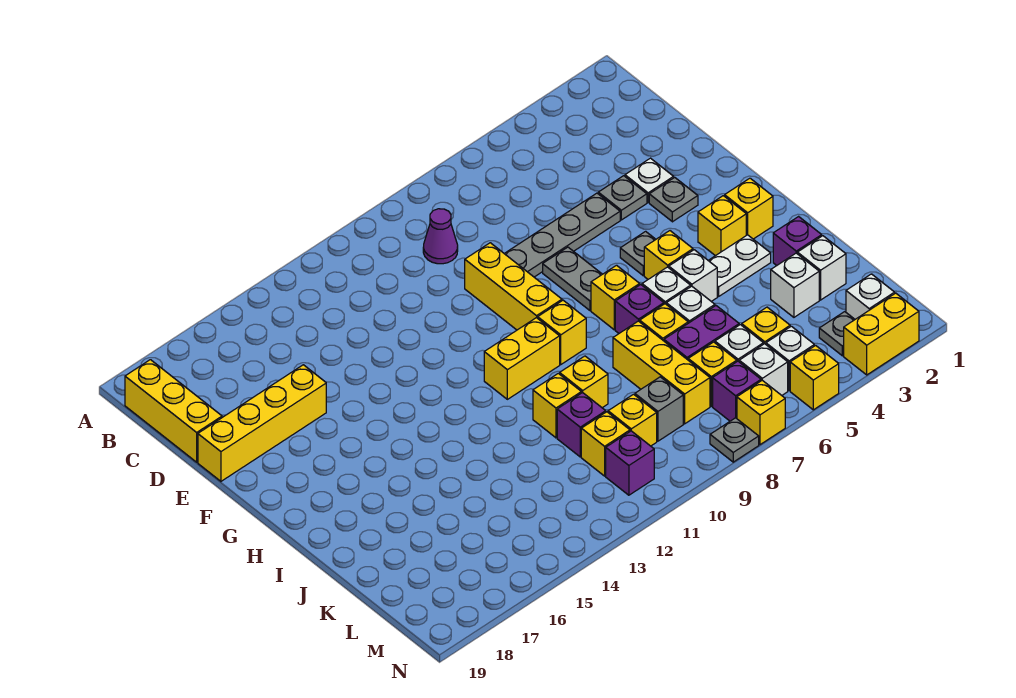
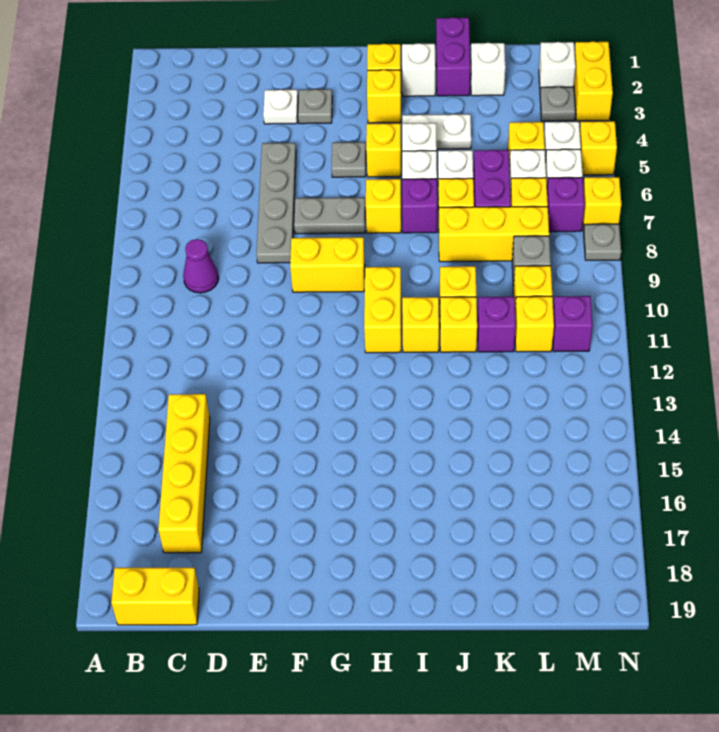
yellow brick B19:D19 level 1 -> yellow brick B19:C19 level 1
grey plate E4 level 1 -> none
yellow brick E9:G9 level 1 -> yellow brick F9:G9 level 1
yellow brick E16:E19 level 1 -> yellow brick C14:C17 level 1
yellow brick H9 level 1 -> yellow brick I11 level 1
white plate I3:I4 level 1 -> white plate I4:J4 level 1
purple brick J2 level 1 -> purple brick J1:J2 level 1
white brick K3 level 1 -> white brick I2 level 1

